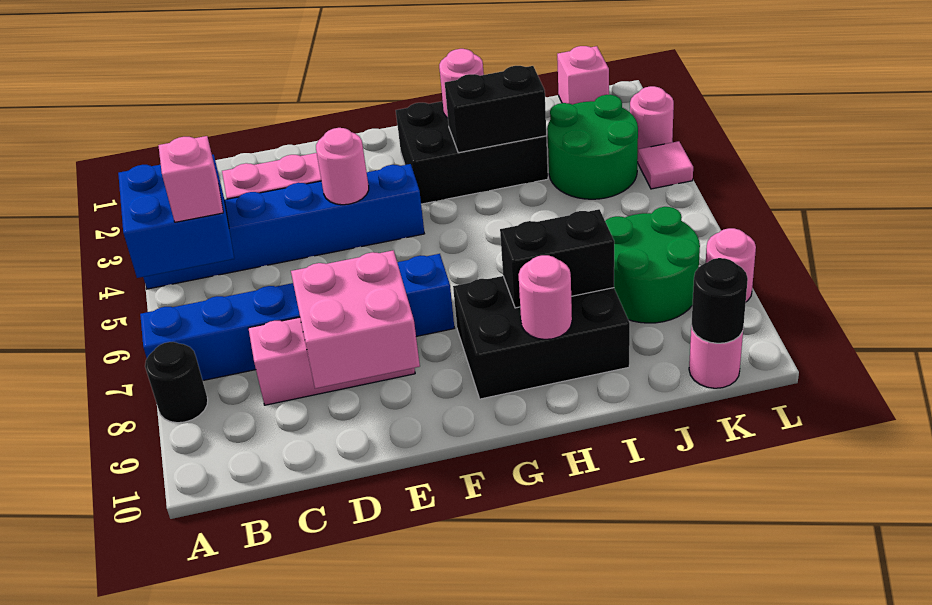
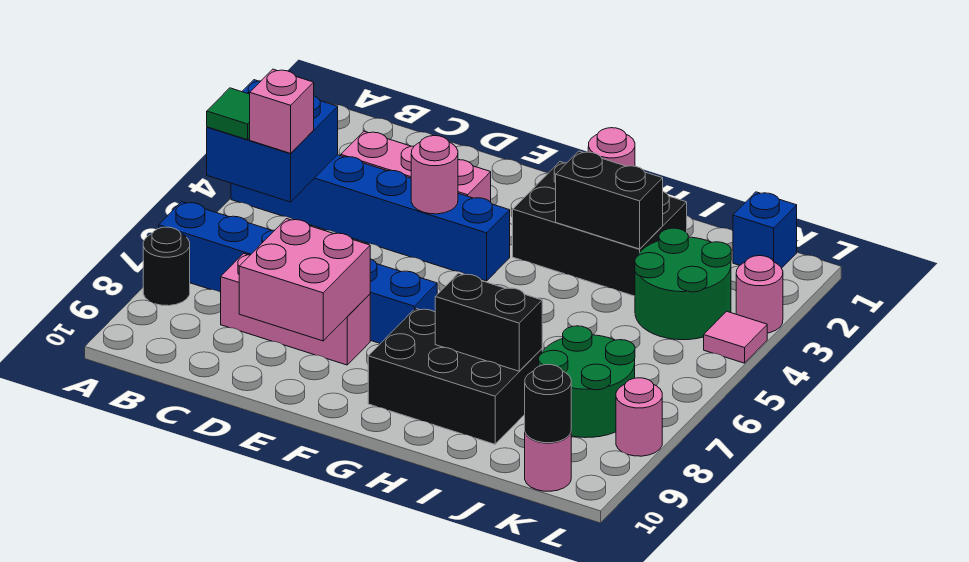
none -> green tile A5 level 3
pink round brick H9 level 2 -> none
pink brick K1 level 1 -> blue brick K1 level 1

